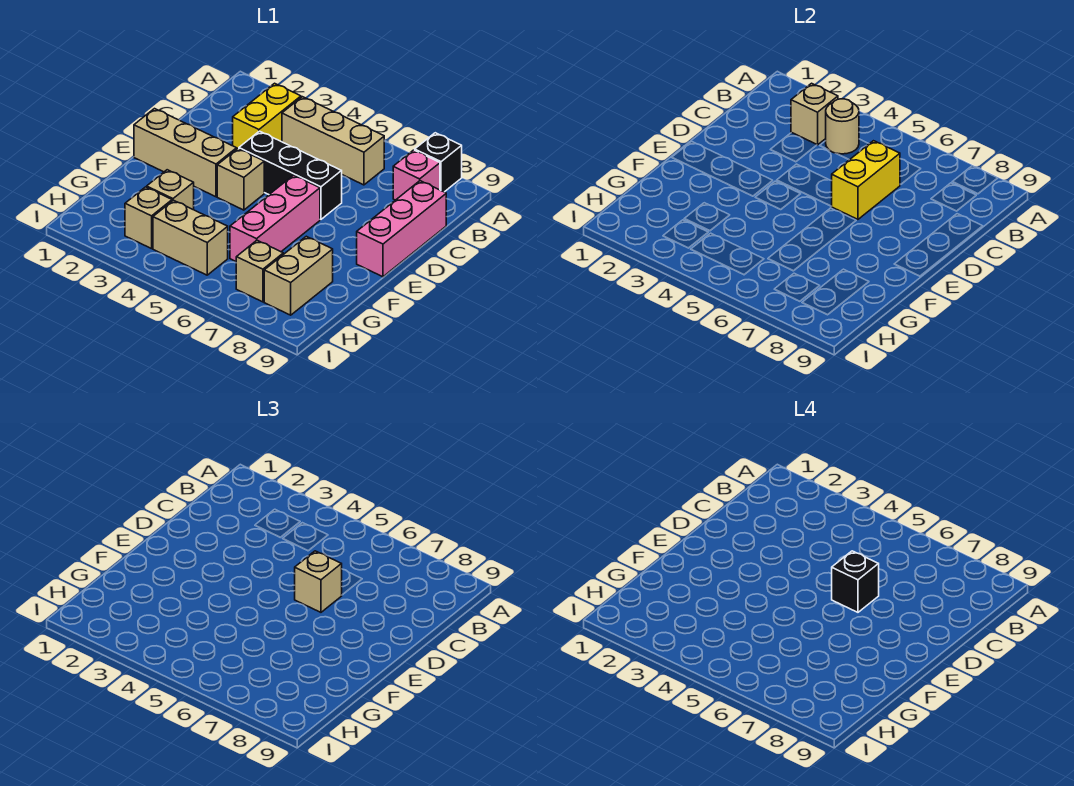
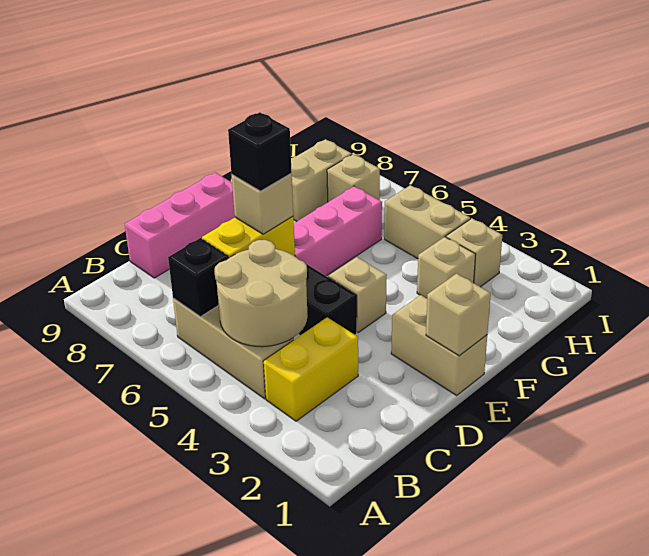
black brick A8 level 1 -> black brick B6 level 2
tan brick B3 level 2 -> tan brick E1 level 2
tan round brick B4 level 2 -> tan round brick B4:C5 level 2
pink brick B8 level 1 -> none
tan brick E1:E3 level 1 -> tan brick E1:E2 level 1

